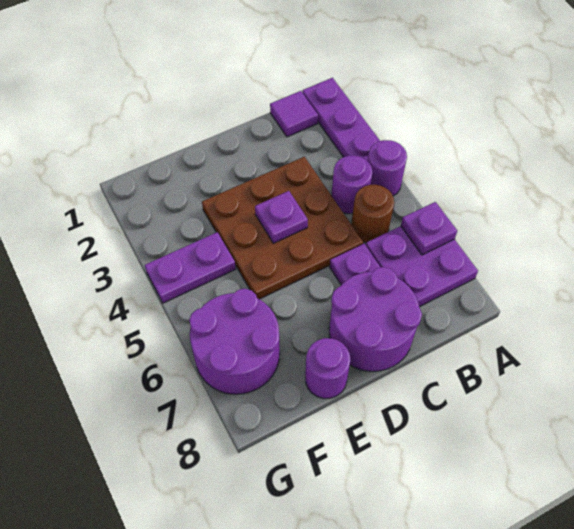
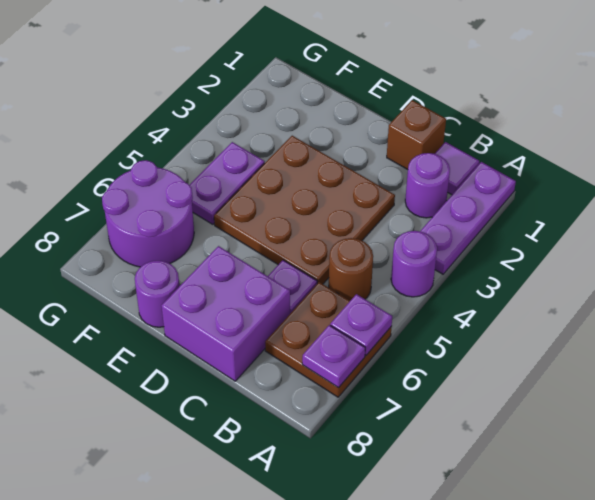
purple plate A6:B7 level 1 -> brown plate A6:B7 level 1
purple round brick B4 level 1 -> purple round brick B2 level 1
none -> brown brick C1 level 1
purple round brick C7:D8 level 1 -> purple brick C7:D8 level 1
purple plate D4 level 2 -> purple plate A7 level 2
purple plate F4:G4 level 1 -> purple plate F4:F5 level 1

